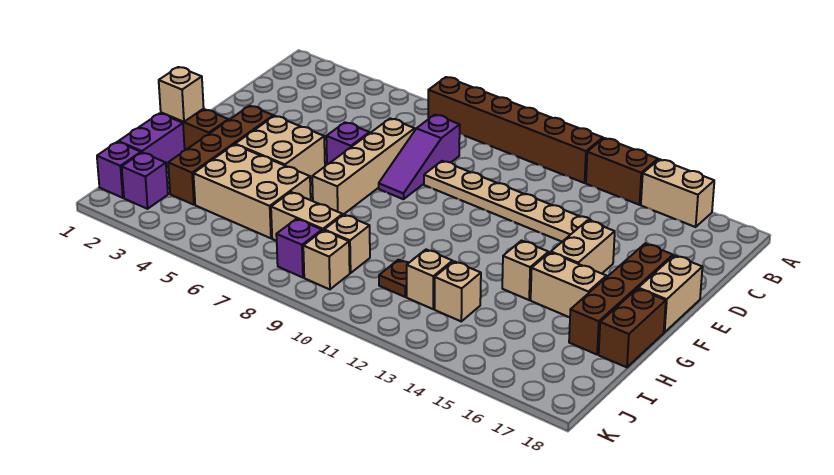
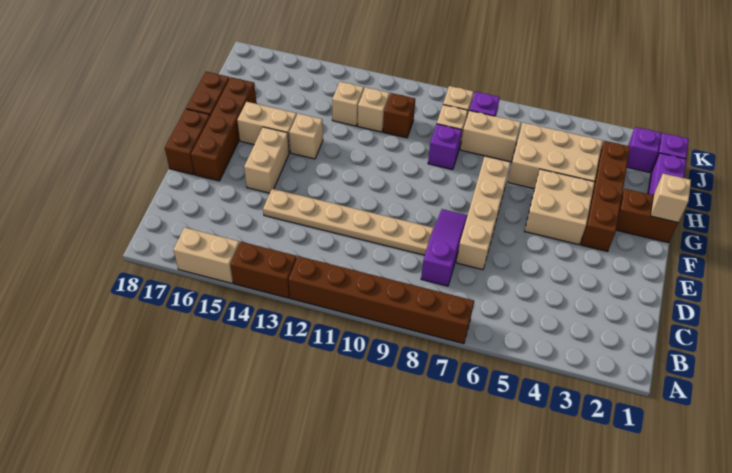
purple brick E6 level 1 -> purple brick H9 level 1
tan brick E18:F18 level 1 -> brown brick E18:F18 level 1
brown plate I11 level 1 -> brown brick I11 level 1

